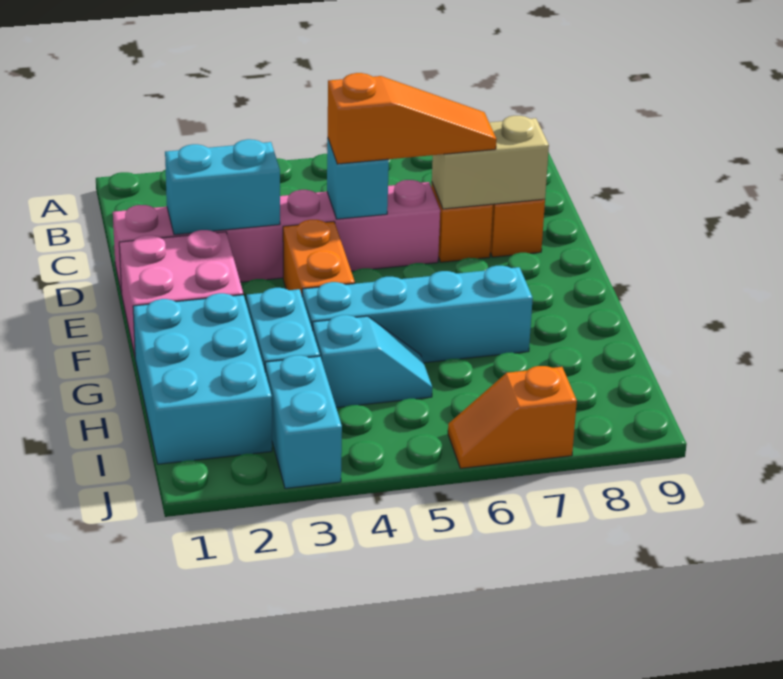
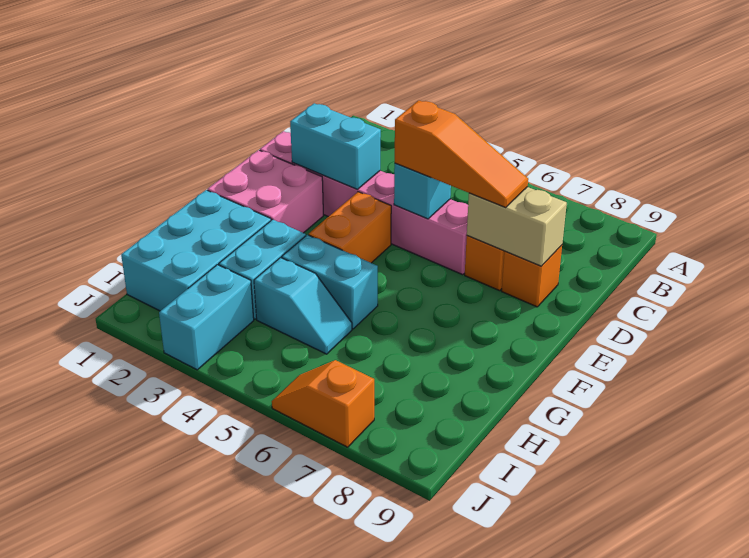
cyan brick G4:G7 level 1 -> cyan brick G4:G5 level 1

